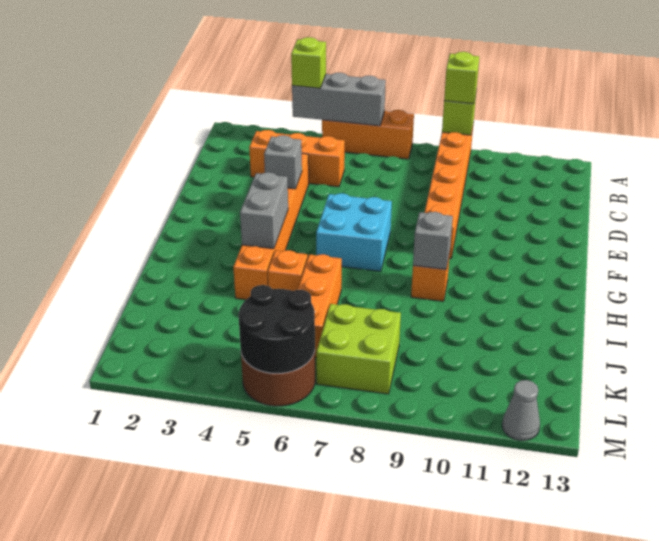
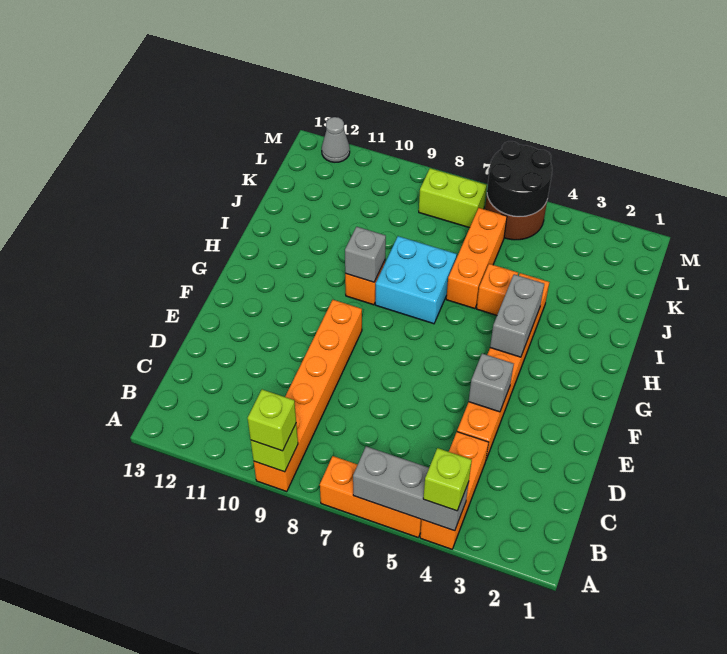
orange brick C3:C5 level 1 -> orange brick A4:C4 level 1
cyan brick F6:G7 level 1 -> cyan brick H7:I8 level 1
lime brick K7:L8 level 1 -> lime brick L7:L8 level 1

